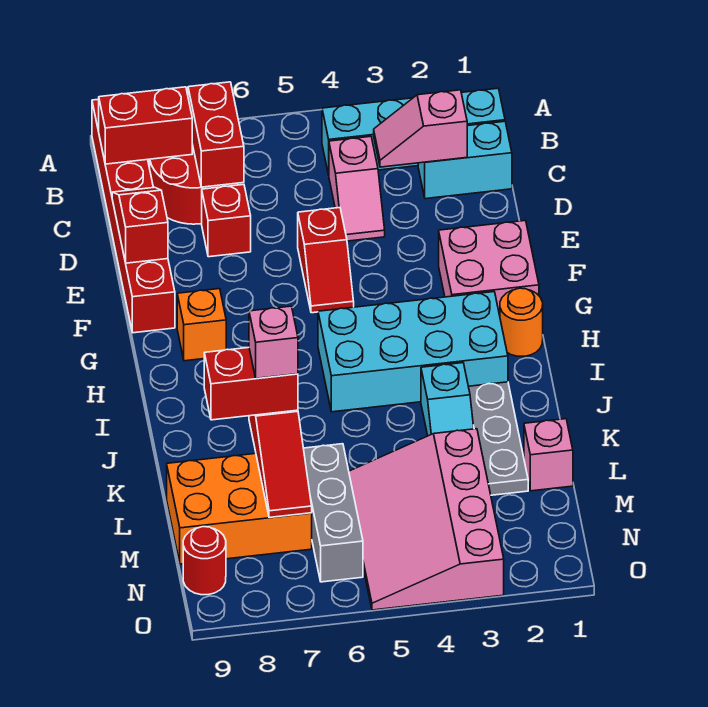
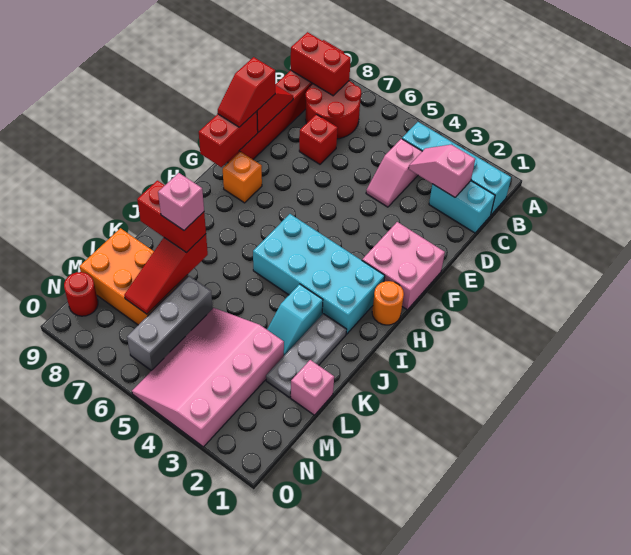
red brick B7:C7 level 2 -> red brick F9:G9 level 2
red slope E5:F5 level 1 top E -> red slope E9:F9 level 3 top E

